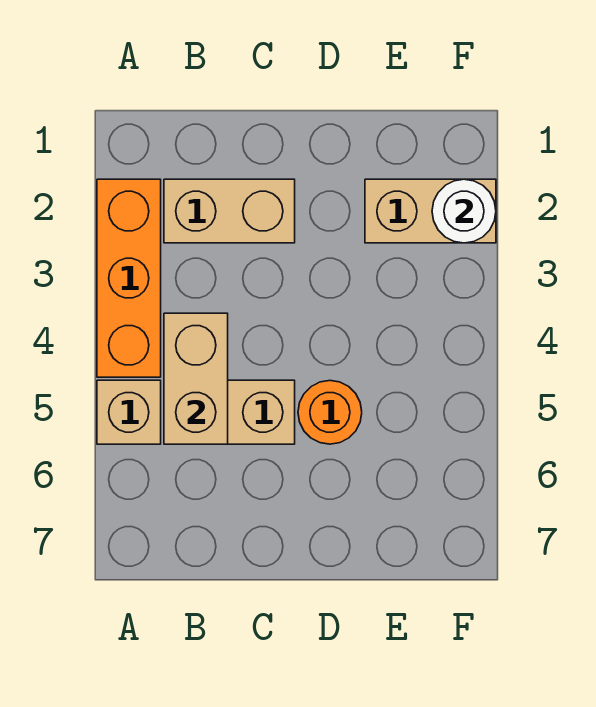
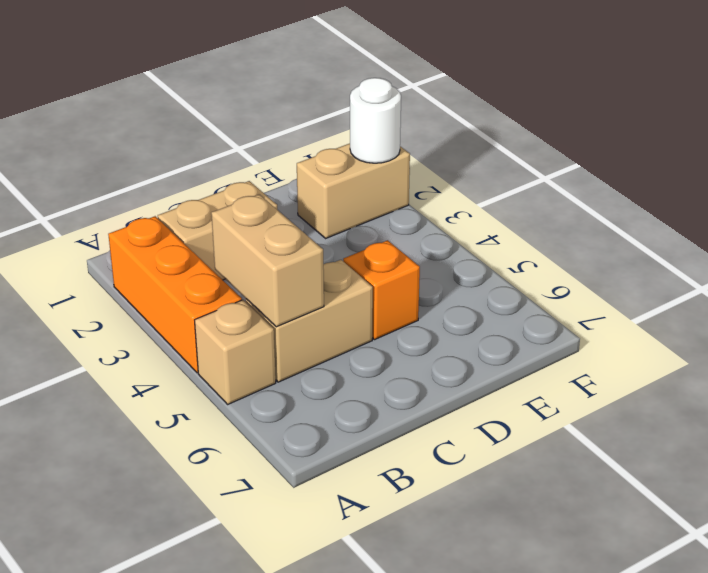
orange round brick D5 level 1 -> orange brick D5 level 1

